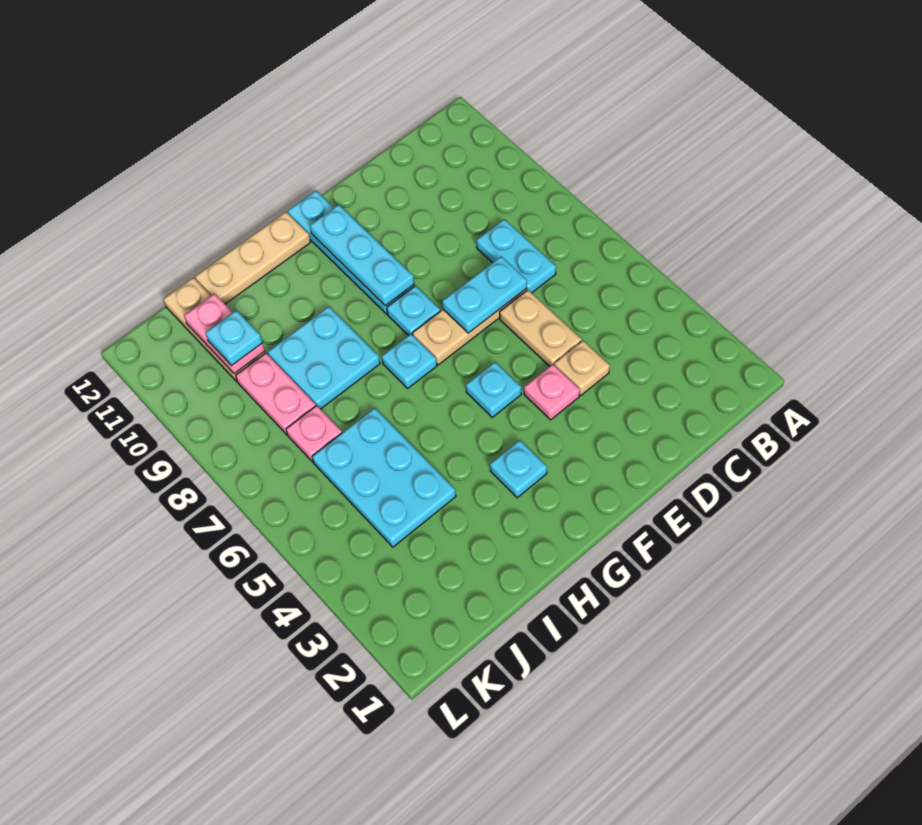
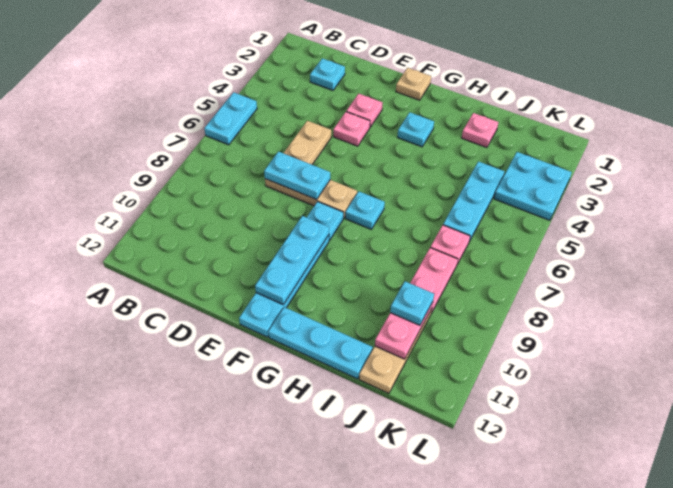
cyan plate C7:C8 level 1 -> cyan plate A5:A6 level 1
tan plate D4 level 1 -> tan plate F1 level 1
none -> pink plate E3 level 1
cyan plate F5 level 1 -> cyan plate C2 level 1
tan plate G12:I12 level 1 -> cyan plate G12:I12 level 1
cyan plate H8:I9 level 1 -> cyan plate K3:L4 level 1
none -> pink plate I2 level 1
cyan plate I4:J6 level 1 -> cyan plate J4:J6 level 1

